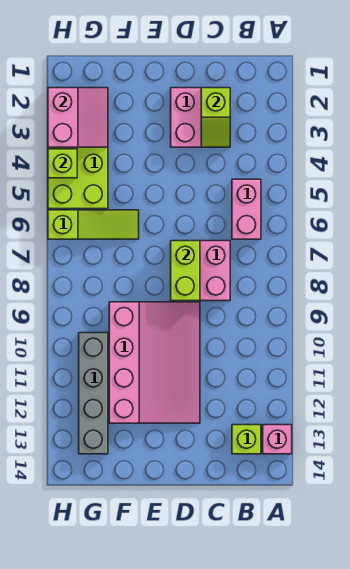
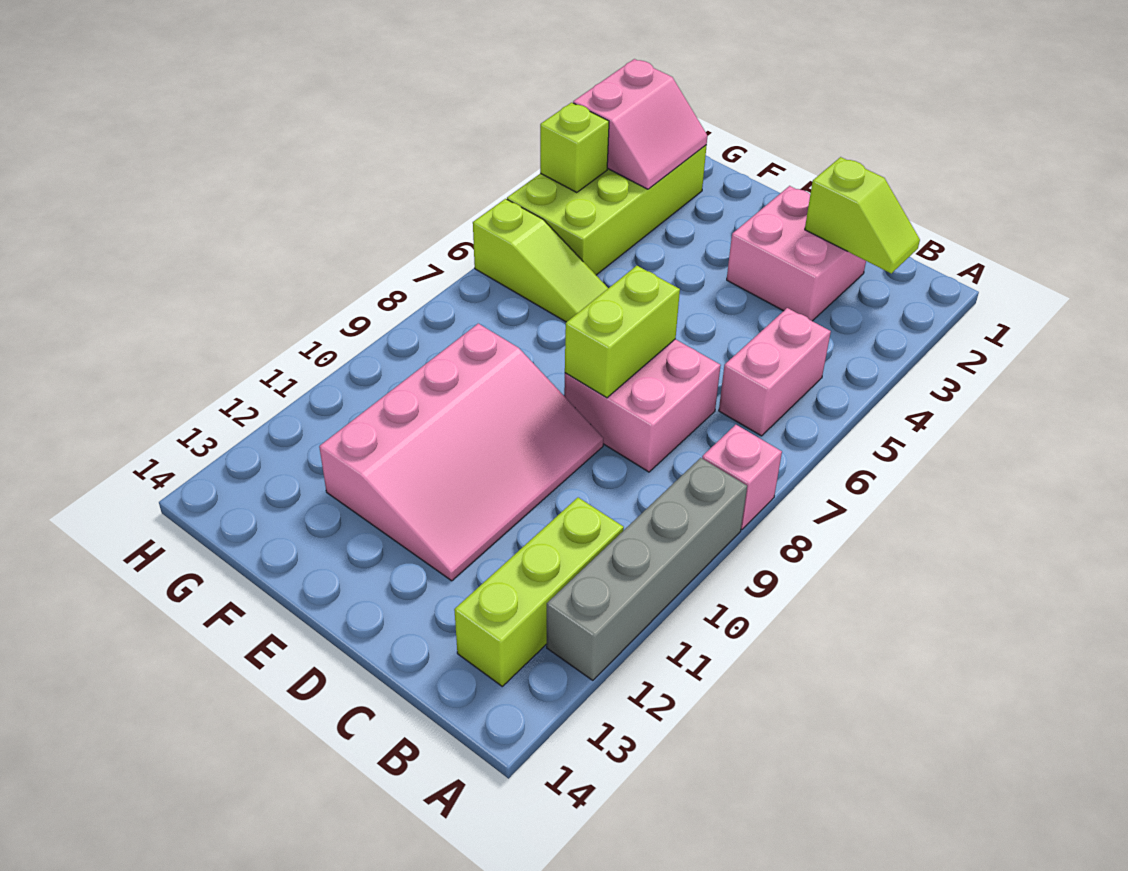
pink brick A13 level 1 -> pink brick A8 level 1
lime brick B13 level 1 -> lime brick B11:B13 level 1
lime slope C2:C3 level 2 top 2 -> lime slope B2:C2 level 2 top C
grey brick G10:G13 level 1 -> grey brick A9:A12 level 1

